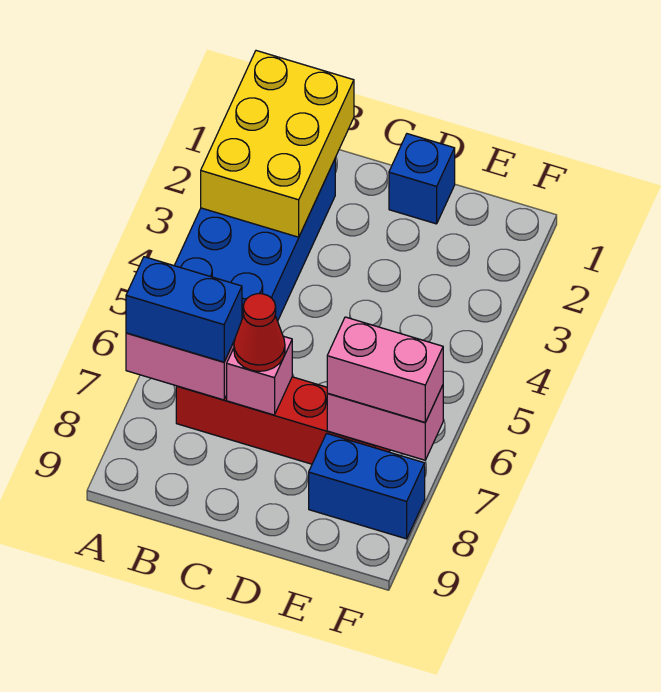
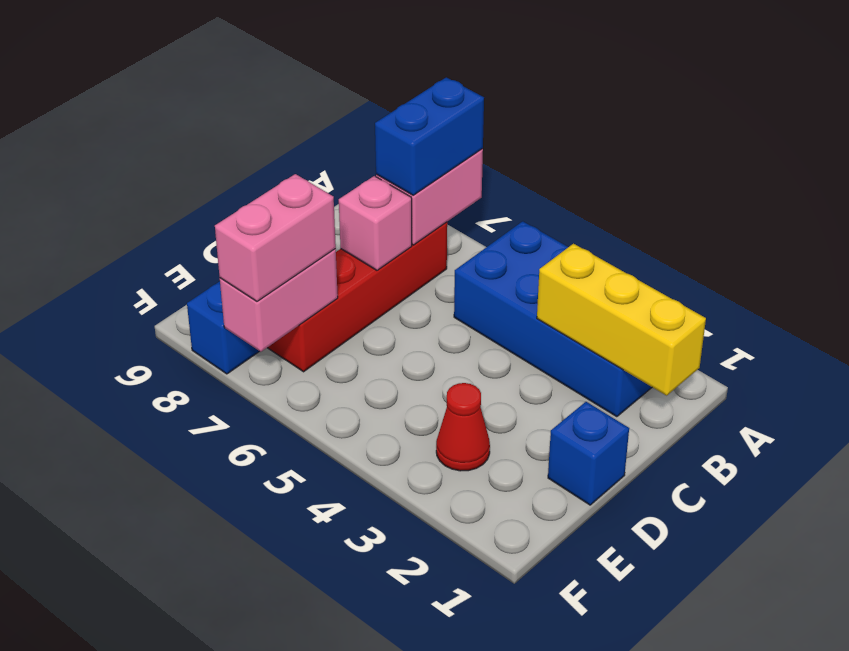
yellow brick A1:B3 level 2 -> yellow brick B1:B3 level 2
red cone C7 level 3 -> red cone E3 level 1

